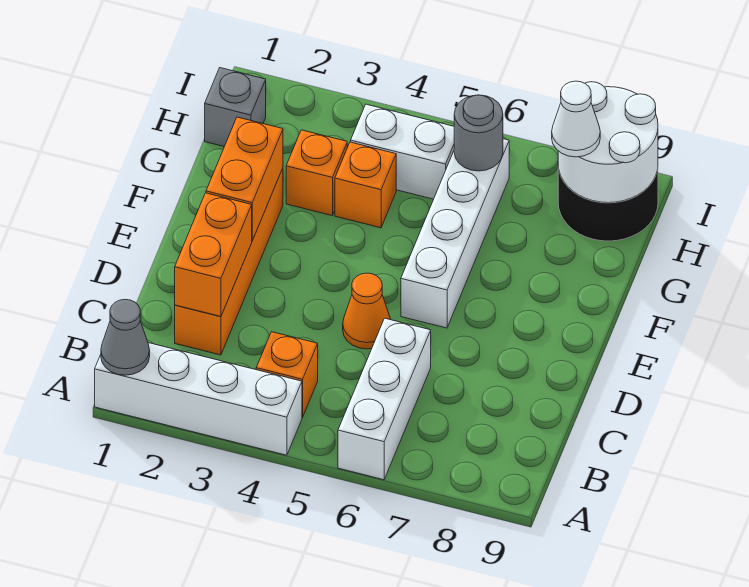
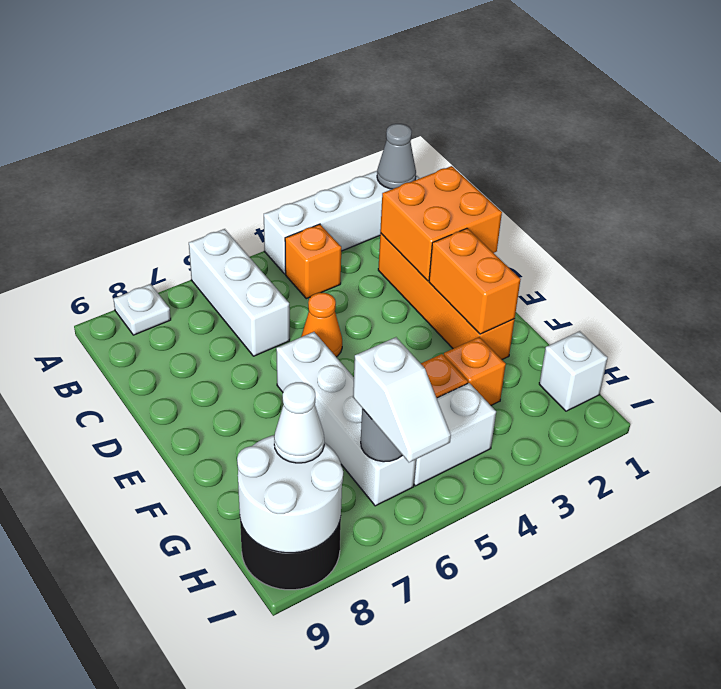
none -> white plate A8 level 1
orange brick C2:D2 level 2 -> orange brick C1:D2 level 2
grey brick H1 level 1 -> white brick H1 level 1
none -> white slope H6:I6 level 3 top H

